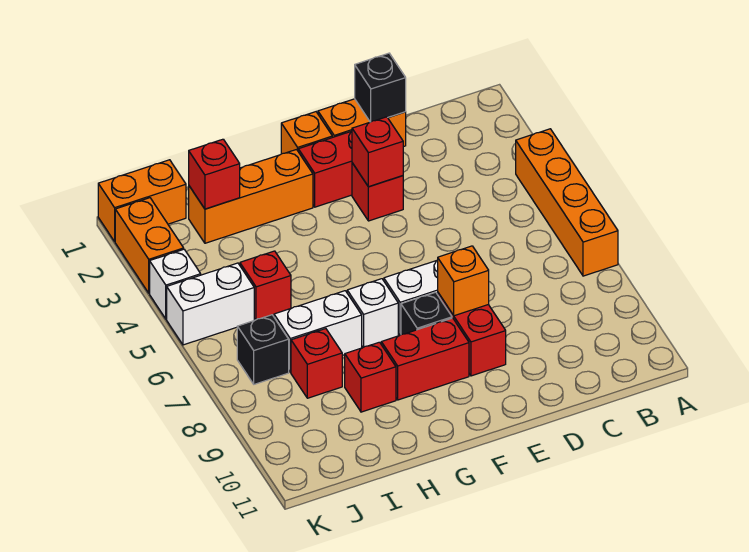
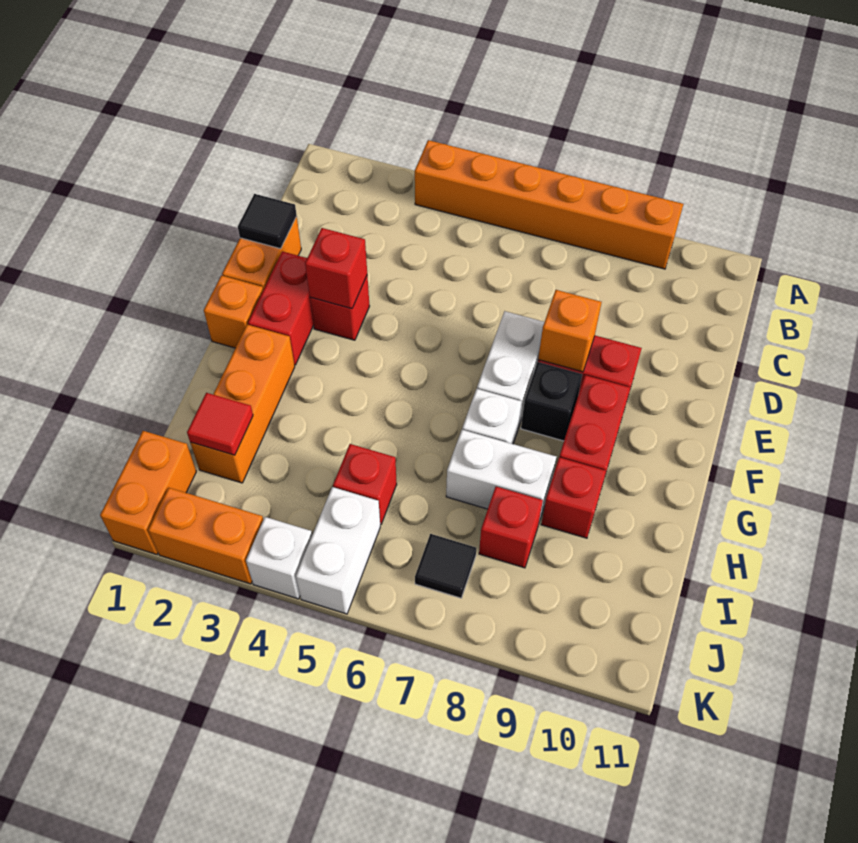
orange brick A4:A7 level 1 -> orange brick A4:A9 level 1
black brick D1 level 2 -> black tile D1 level 2
white brick H7:I7 level 1 -> white brick H7:H8 level 1
red brick I2 level 2 -> red tile I2 level 2
black brick J7 level 1 -> black tile J7 level 1

